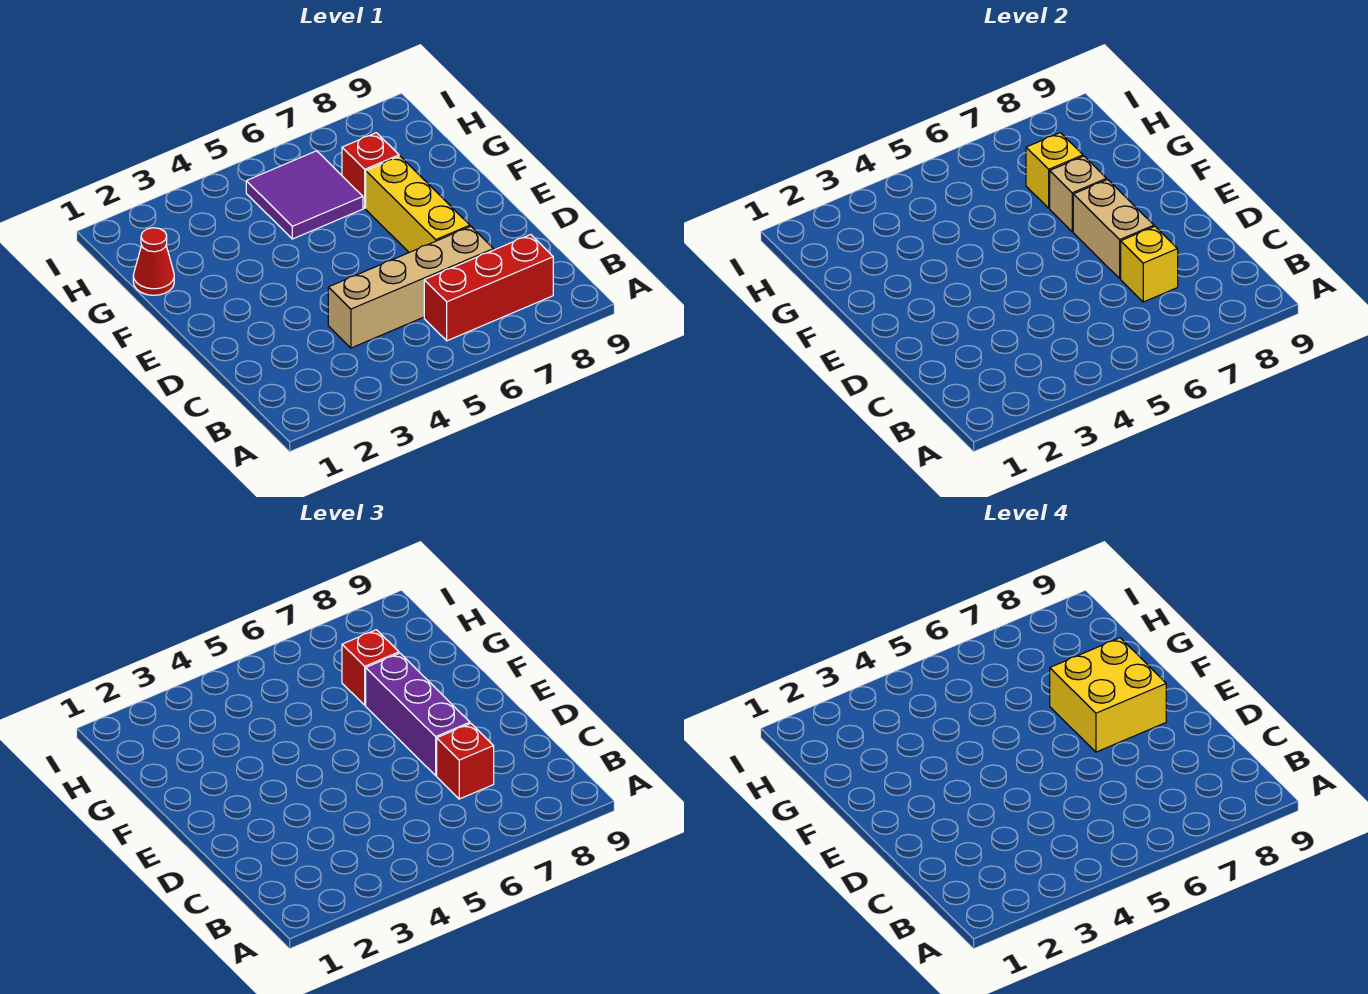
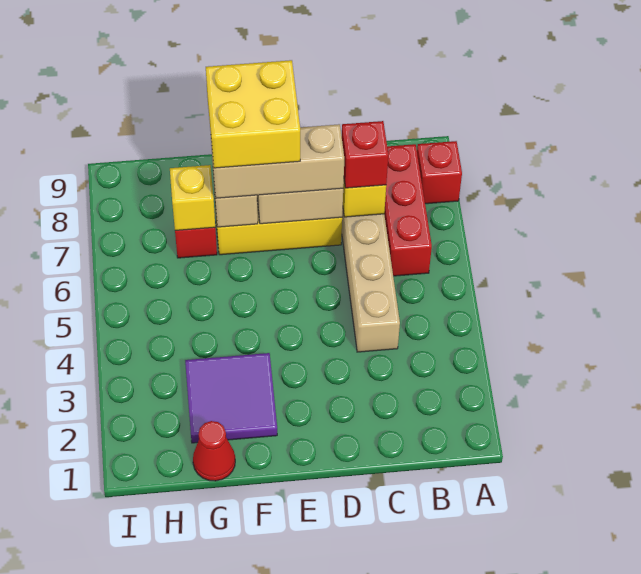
purple brick D7:F7 level 3 -> tan brick D7:F7 level 3
purple tile G5:H6 level 1 -> purple tile F2:G3 level 1
red brick G7 level 3 -> red brick A8 level 1

